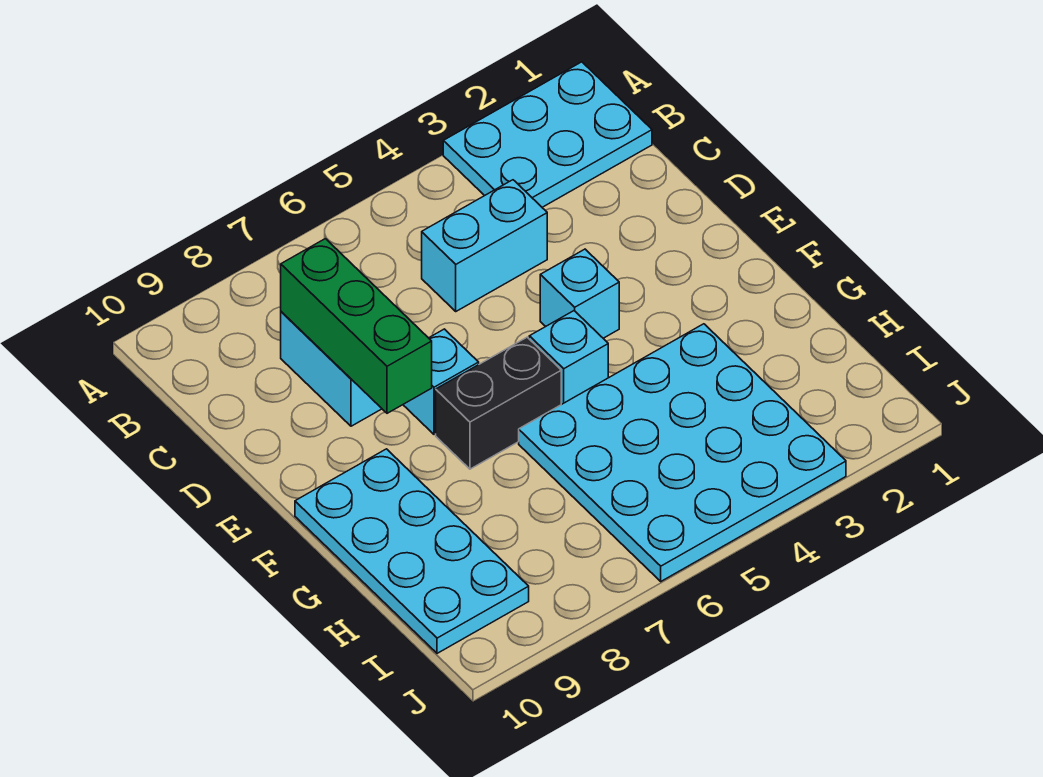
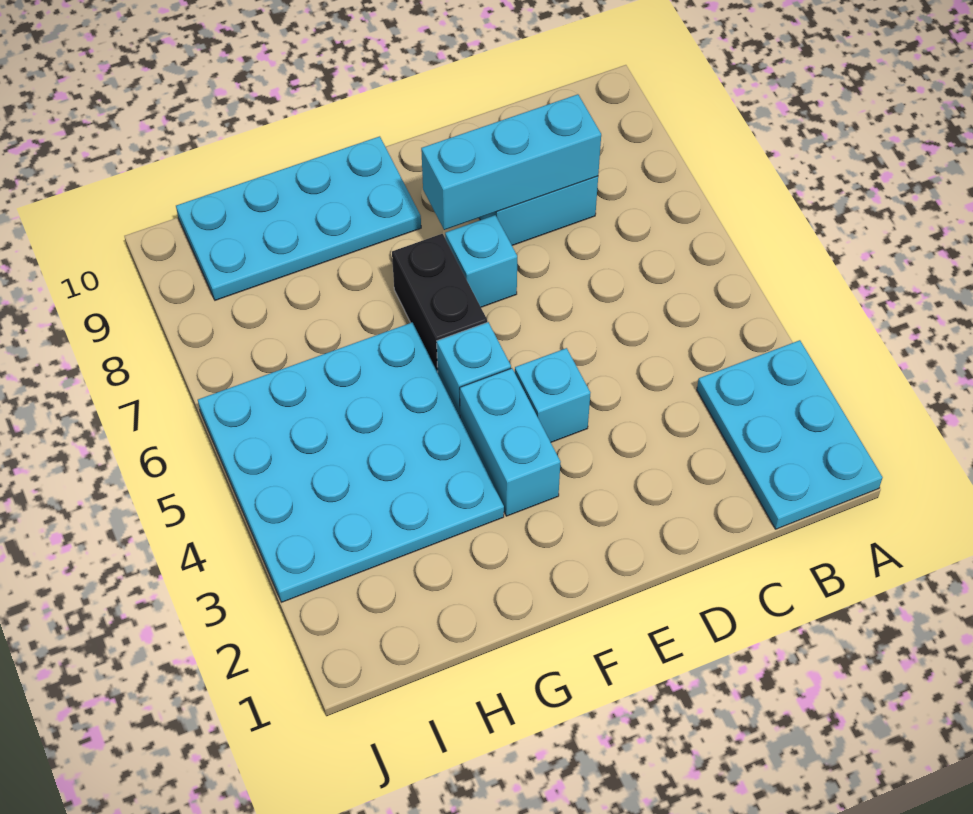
cyan brick C4:C5 level 1 -> cyan brick F3:F4 level 1
green brick C8:E8 level 2 -> cyan brick C8:E8 level 2

